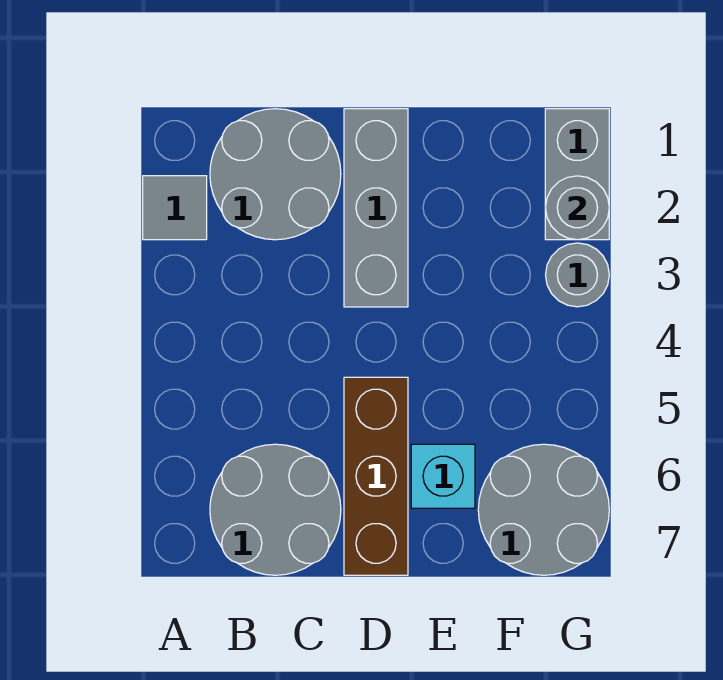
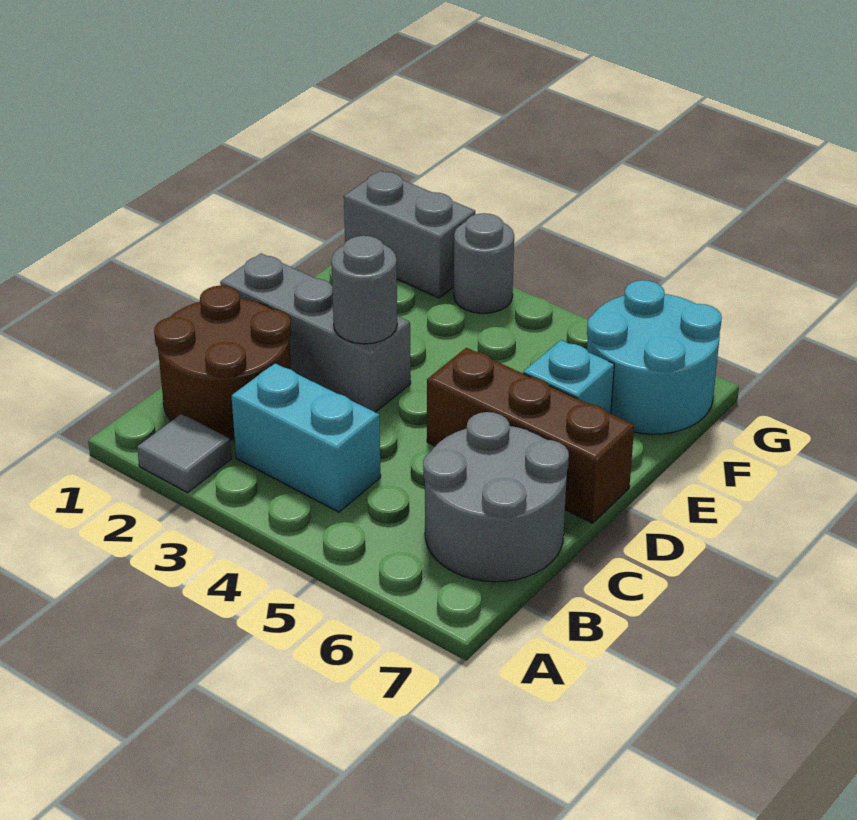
grey round brick B1:C2 level 1 -> brown round brick B1:C2 level 1
none -> cyan brick B3:B4 level 1
grey round brick F6:G7 level 1 -> cyan round brick F6:G7 level 1
grey round brick G2 level 2 -> grey round brick D3 level 2

